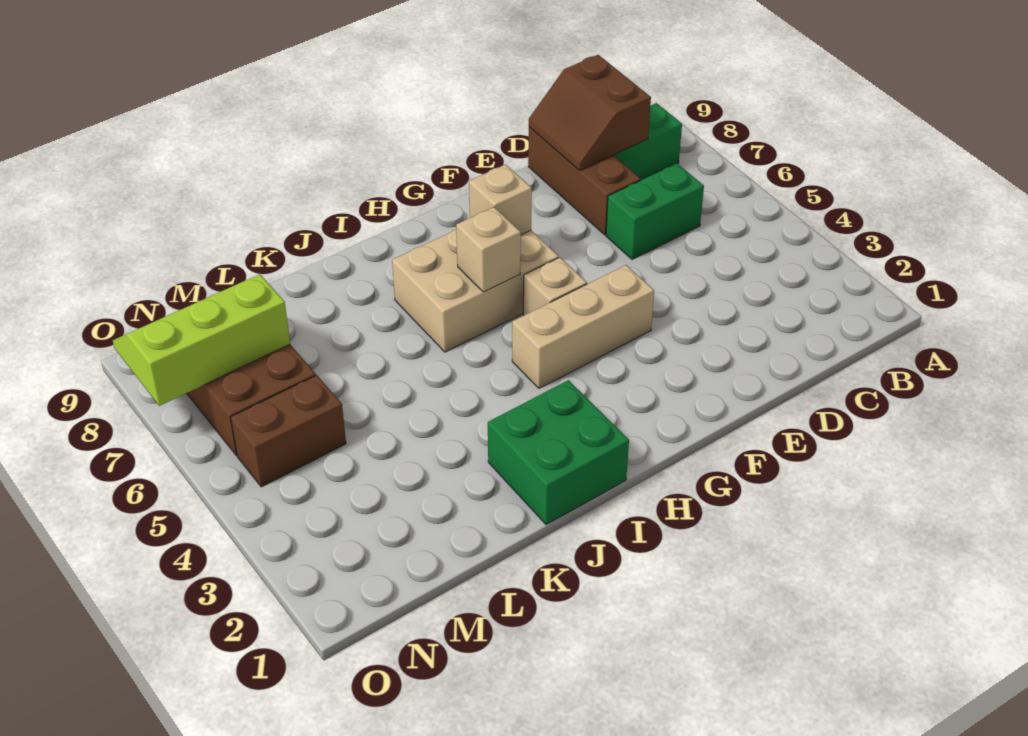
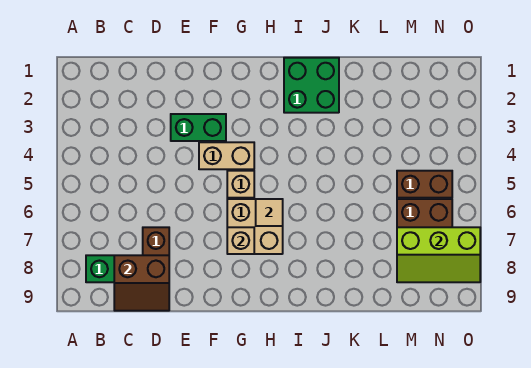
green brick C6:D6 level 1 -> green brick E3:F3 level 1
brown slope C8:D9 level 2 top C -> brown slope C8:D9 level 2 top 8
tan brick F4:H4 level 1 -> tan brick F4:G4 level 1
tan brick G6:I7 level 1 -> tan brick G6:H7 level 1
tan brick H6 level 2 -> tan tile H6 level 2

